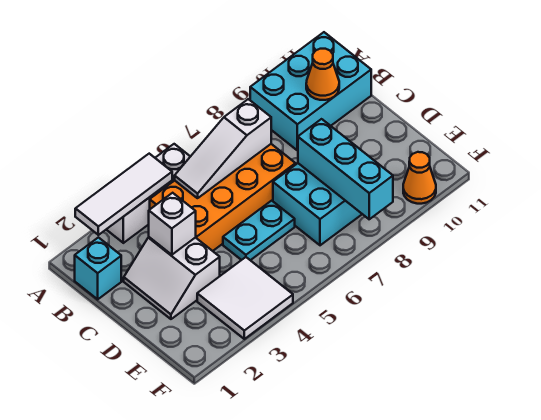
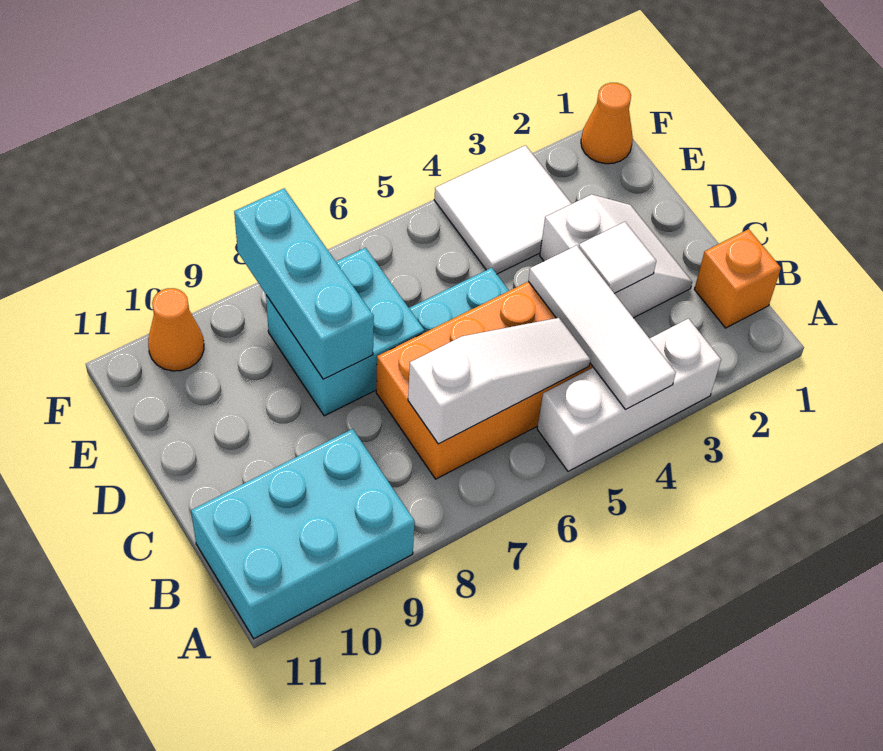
white tile A2:A4 level 2 -> white tile A4:C4 level 2
cyan brick B1 level 1 -> orange brick B1 level 1
orange cone B10 level 2 -> orange cone F1 level 1
white brick C3 level 2 -> white tile C3 level 2

